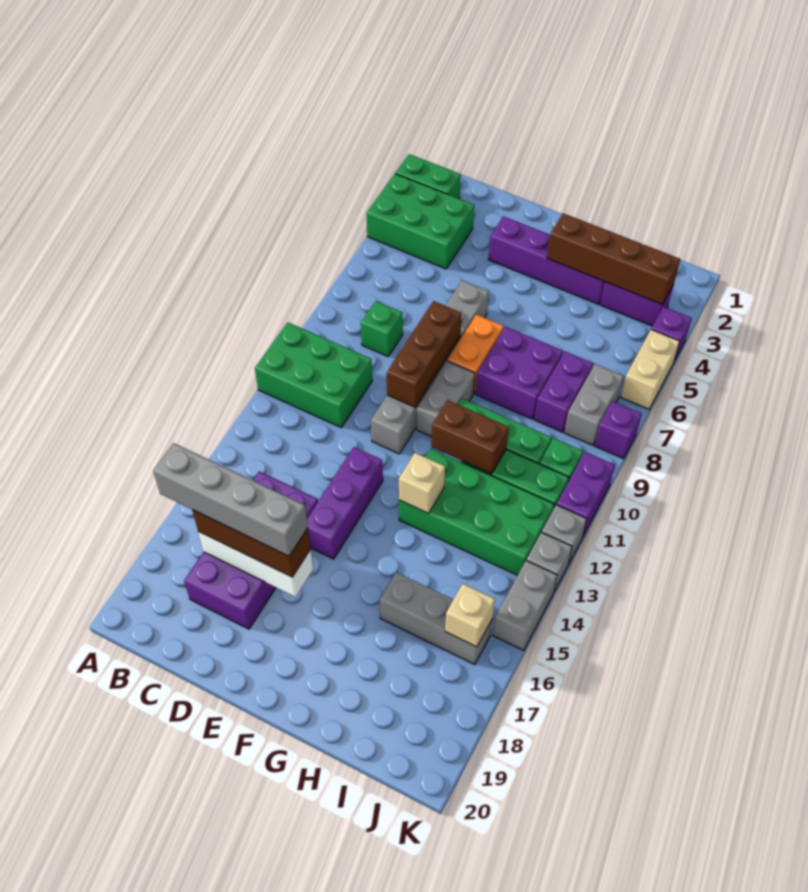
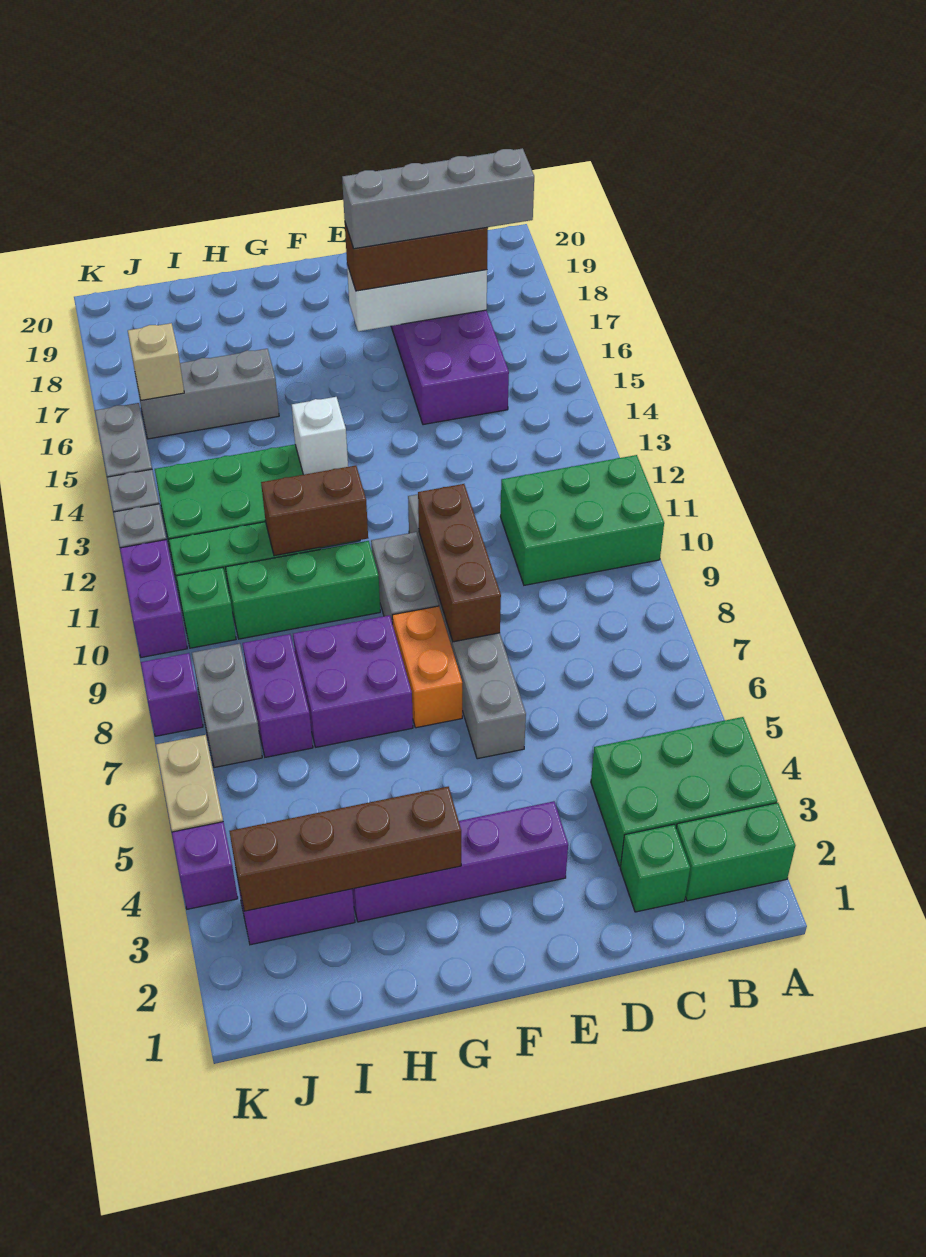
green brick C8 level 1 -> green brick C2 level 1
purple brick E13:E15 level 1 -> none
tan brick G13 level 2 -> white brick G13 level 2

